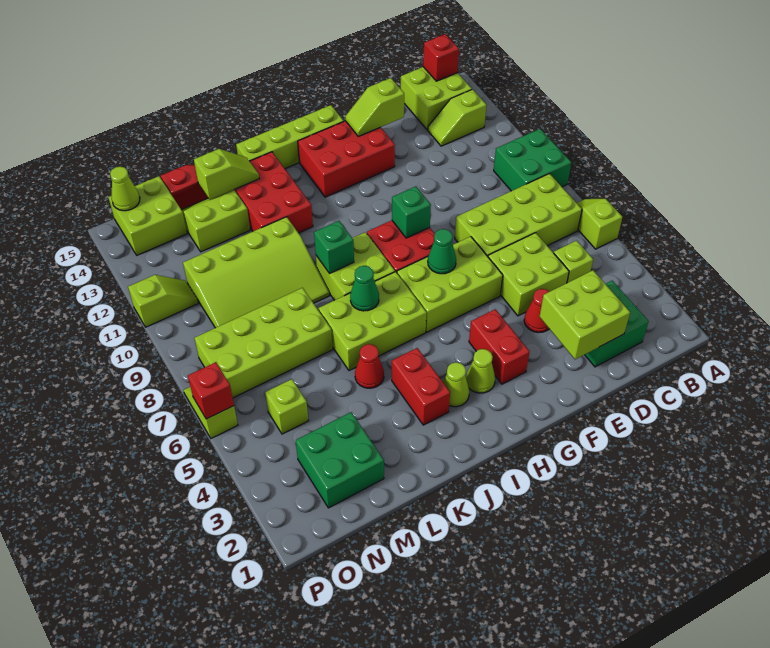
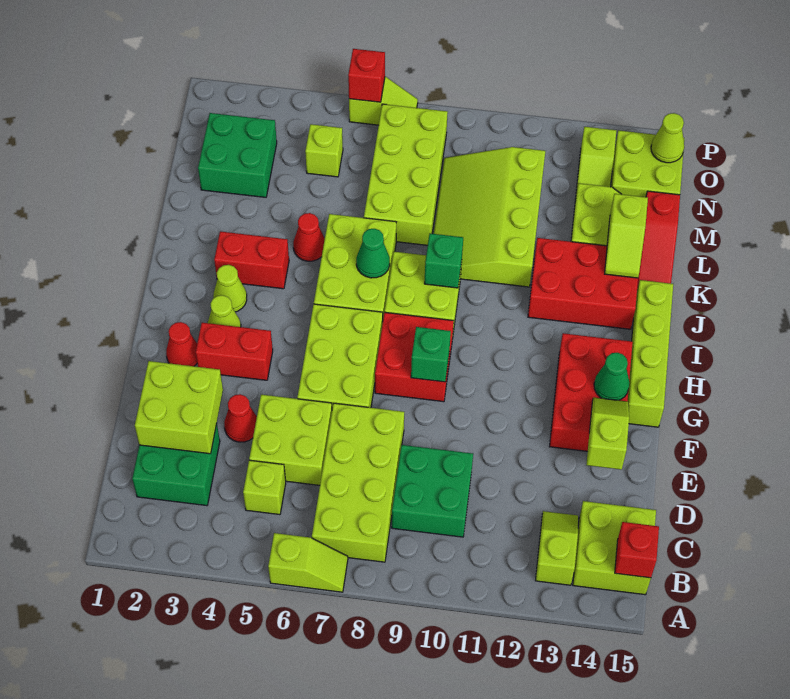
green brick A9:B10 level 1 -> green brick C9:D10 level 1
none -> red cone G2 level 1
green cone G7 level 2 -> green cone G14 level 2
lime slope O11:P11 level 1 top P -> lime slope N13:O13 level 1 top O

